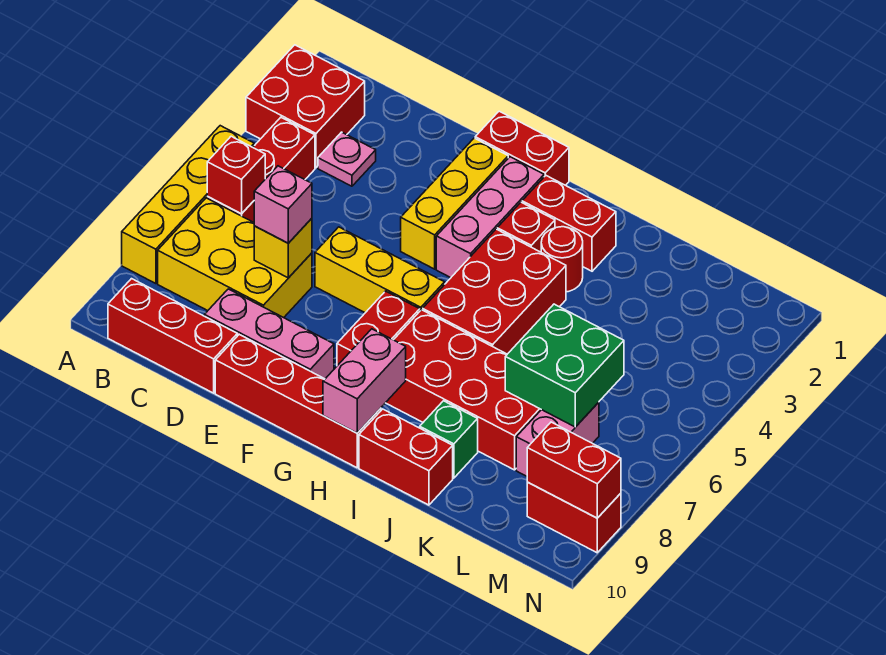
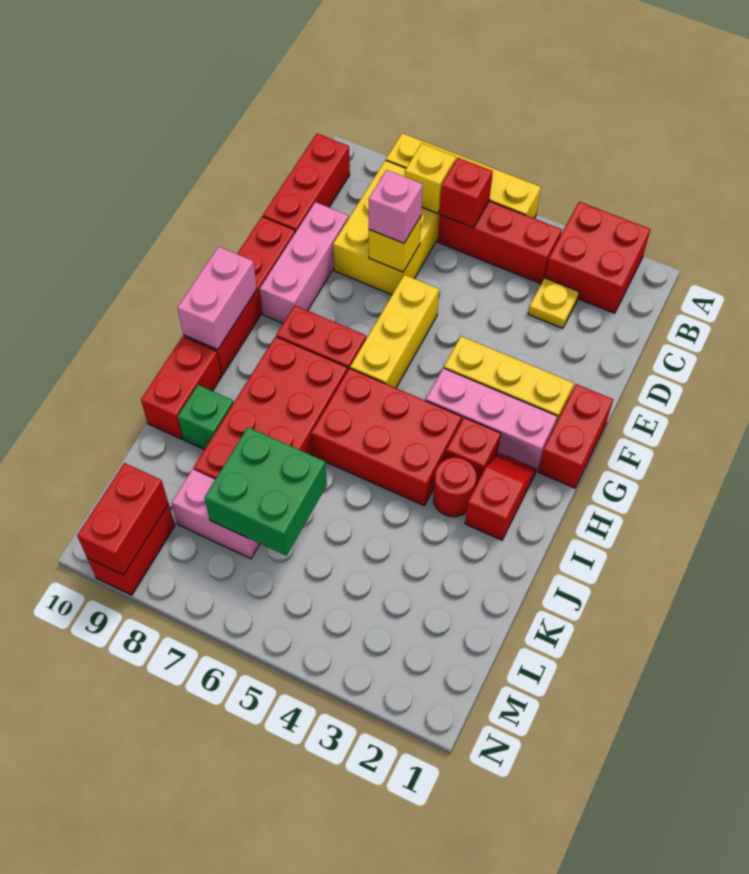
none -> yellow brick B7 level 2
pink plate C3 level 1 -> yellow plate C3 level 1
red brick H2:I2 level 1 -> red slope H2:I2 level 1 top I
pink brick H9:H10 level 2 -> pink brick G10:H10 level 2

